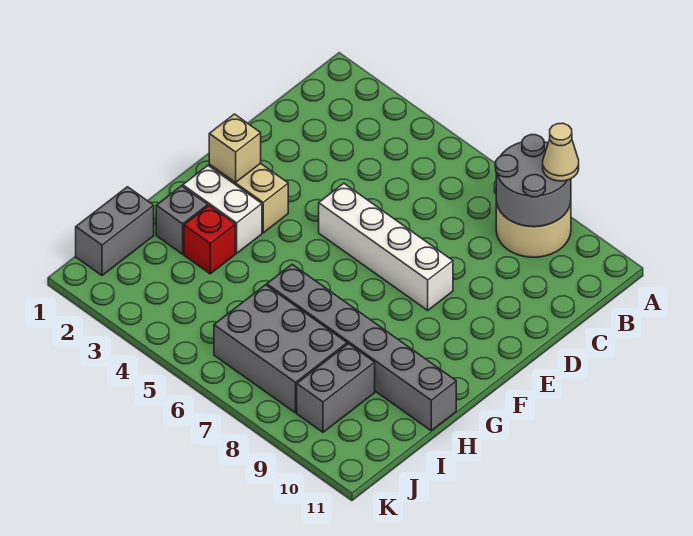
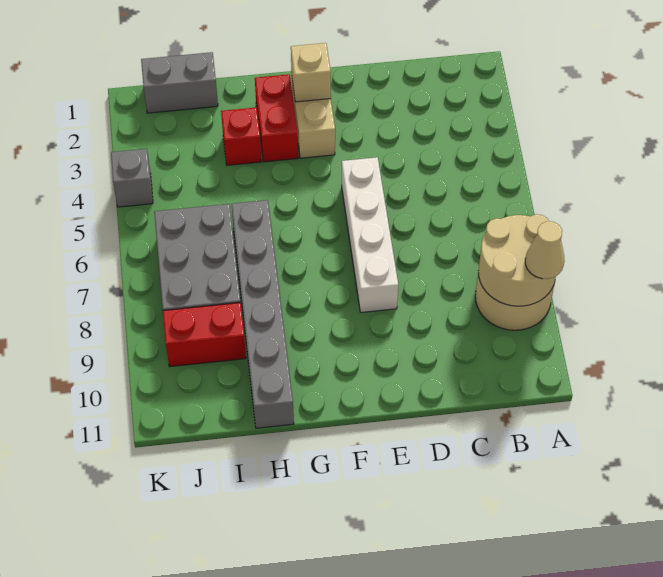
grey round brick A8:B9 level 2 -> tan round brick A8:B9 level 2
white brick G2:G3 level 1 -> red brick G2:G3 level 1
grey brick H2 level 1 -> grey brick K4 level 1
grey brick I9:J9 level 1 -> red brick I9:J9 level 1

